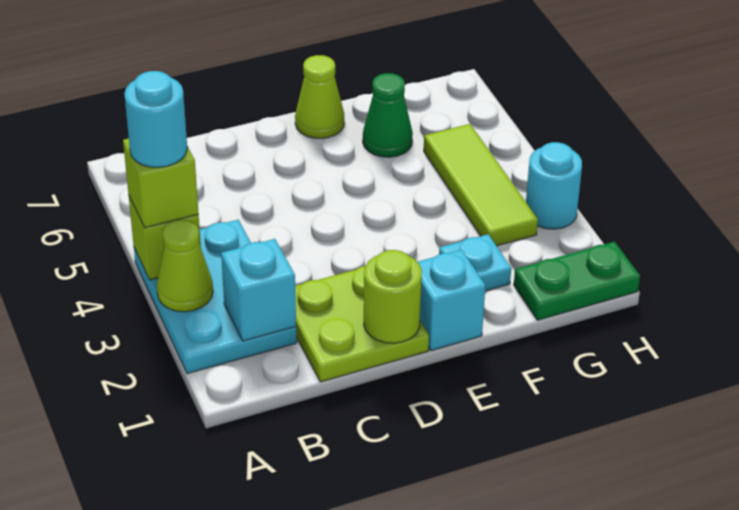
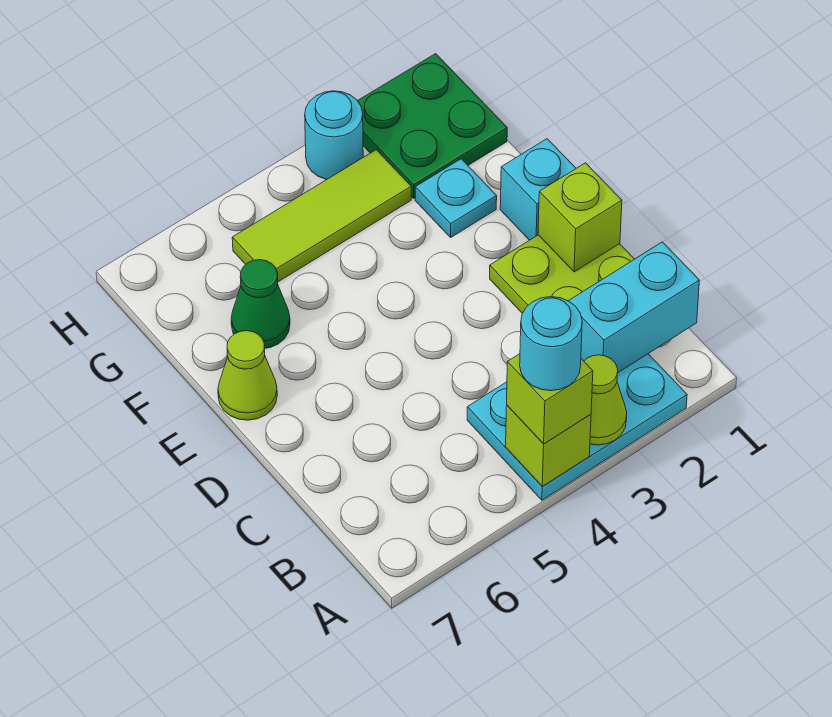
cyan brick B2 level 2 -> cyan brick B1:B2 level 2
lime round brick D1 level 2 -> lime brick D1 level 2
green plate G1:H1 level 1 -> green plate G1:H2 level 1

